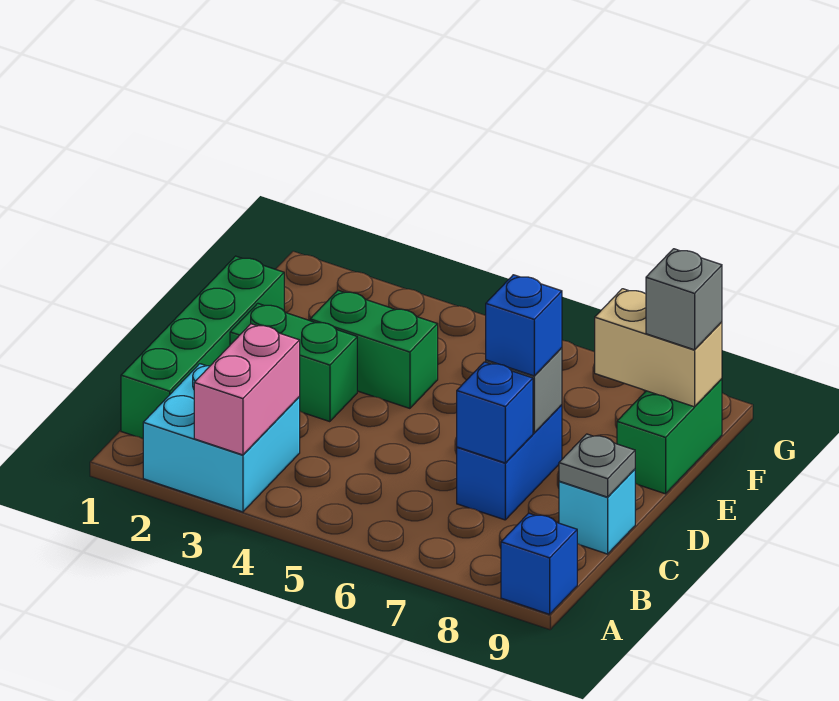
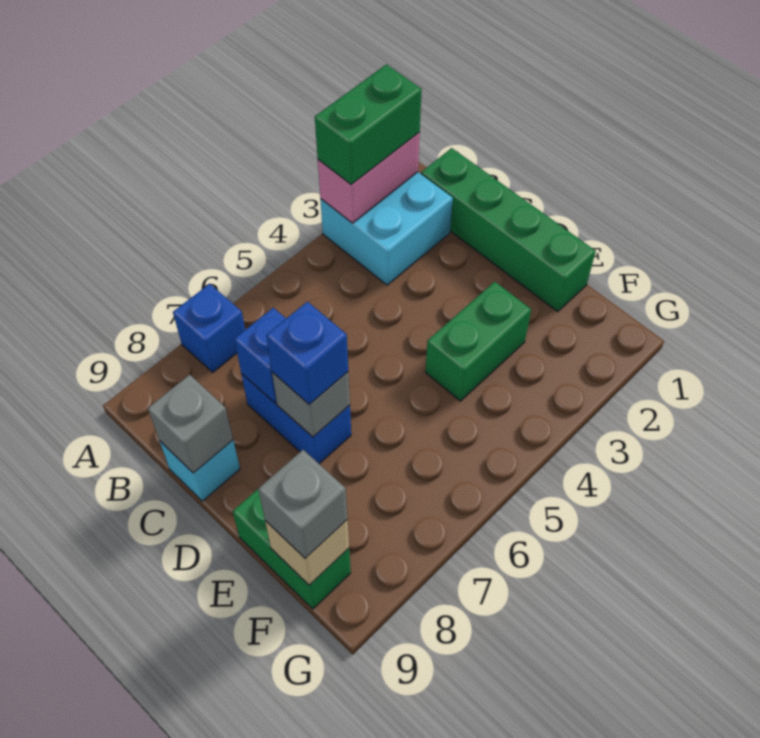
pink brick A3:B3 level 2 -> pink brick A2:A3 level 2
blue brick A9 level 1 -> blue brick A7 level 1
grey plate C9 level 2 -> grey brick C9 level 2
green brick D2:D3 level 1 -> green brick A2:A3 level 3
tan brick F8:F9 level 2 -> tan brick F9 level 2

